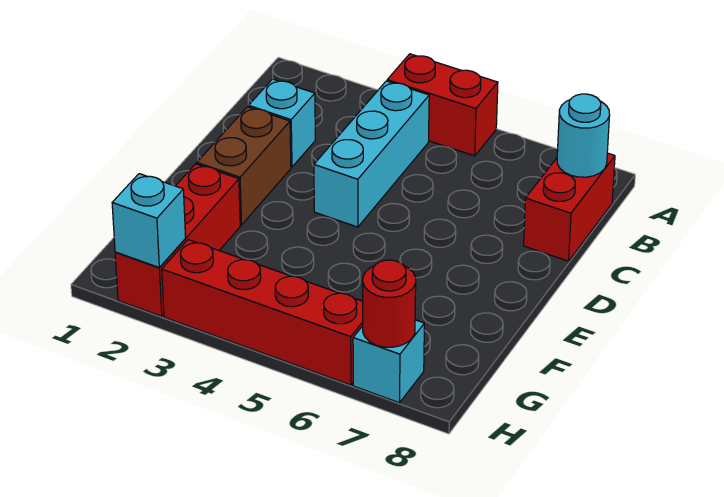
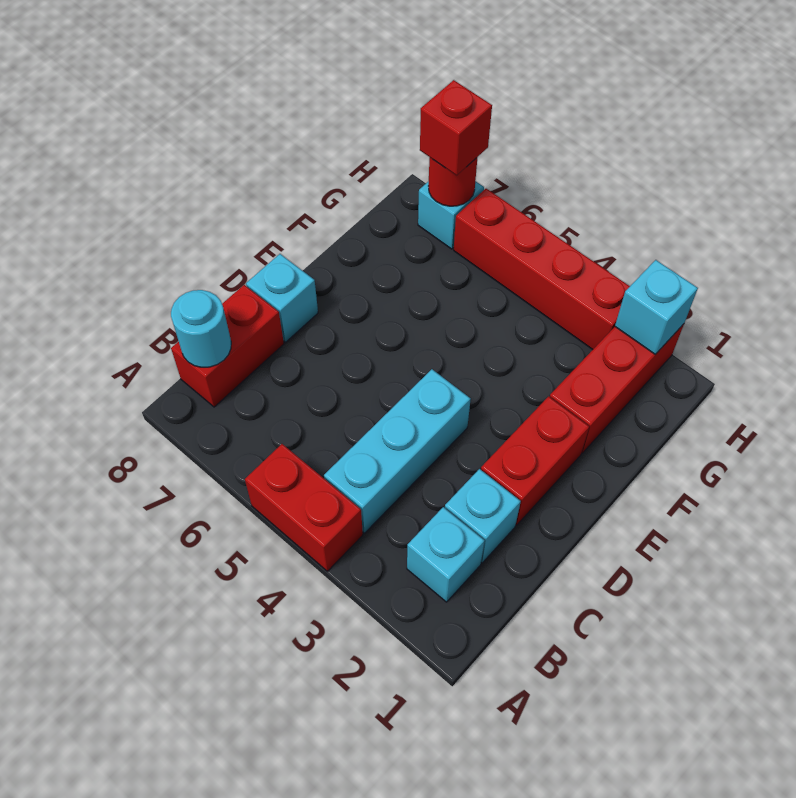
none -> cyan brick B2 level 1
brown brick D2:E2 level 1 -> red brick D2:E2 level 1
none -> cyan brick D8 level 1
none -> red brick H7 level 3

